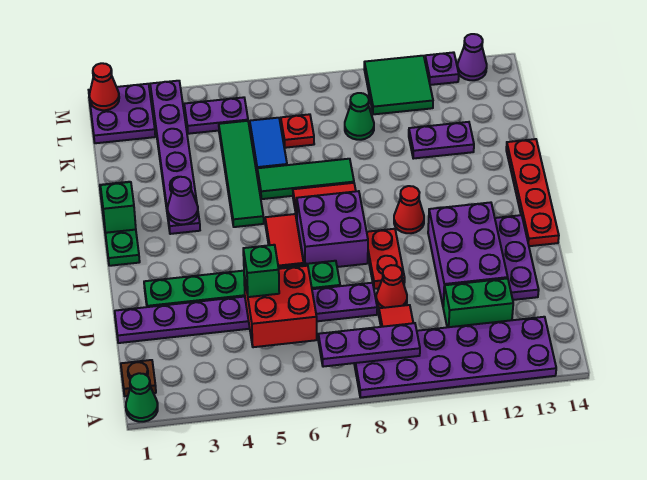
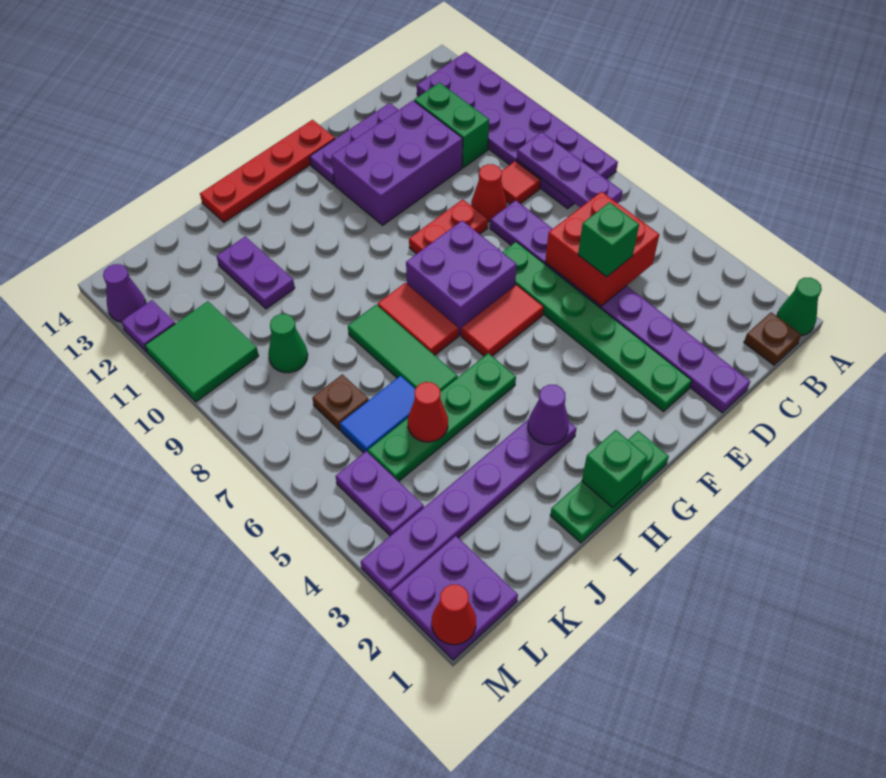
red cone G10 level 1 -> red cone J5 level 2
green tile H5:K5 level 1 -> green plate H5:K5 level 1
red plate K7 level 1 -> brown plate K7 level 1

